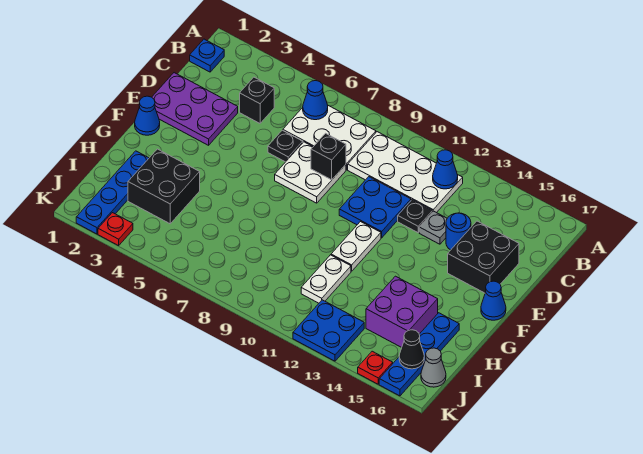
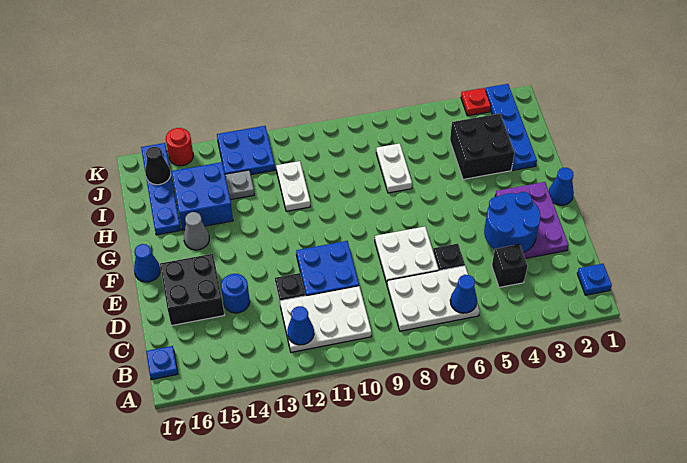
white plate B9:C12 level 1 -> white plate B10:C12 level 1
none -> blue plate B17 level 1
purple plate D1:E3 level 1 -> purple plate D2:F3 level 1
none -> blue round brick D3:E4 level 2
black brick D8 level 2 -> none
grey plate D13 level 1 -> grey plate I13 level 1
white plate F11:G11 level 1 -> white plate H7:I7 level 1
purple brick H14:I15 level 1 -> blue brick H14:I15 level 1
grey cone J17 level 1 -> grey cone G15 level 1
red plate K15 level 1 -> red round brick K15 level 1

